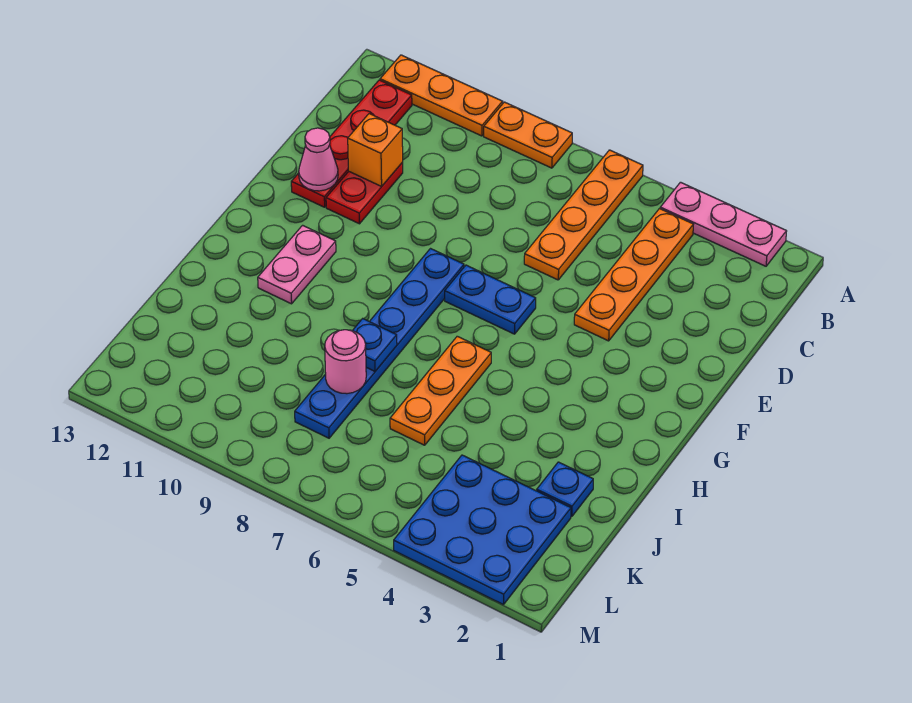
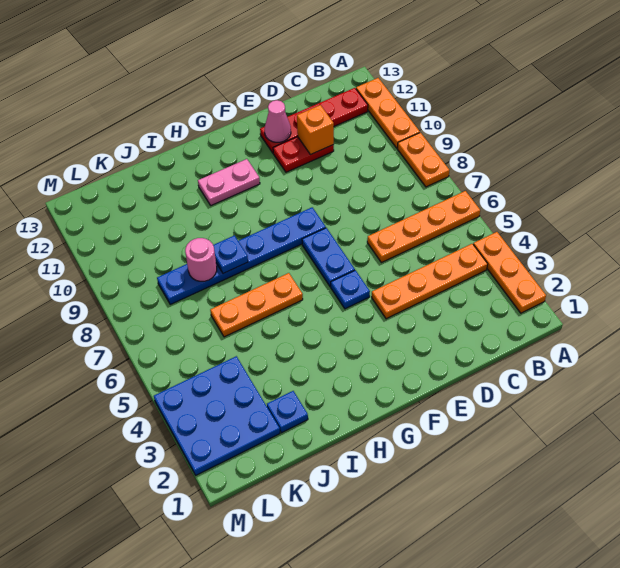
pink plate A2:A4 level 1 -> orange plate A2:A4 level 1
none -> blue plate F5 level 1

